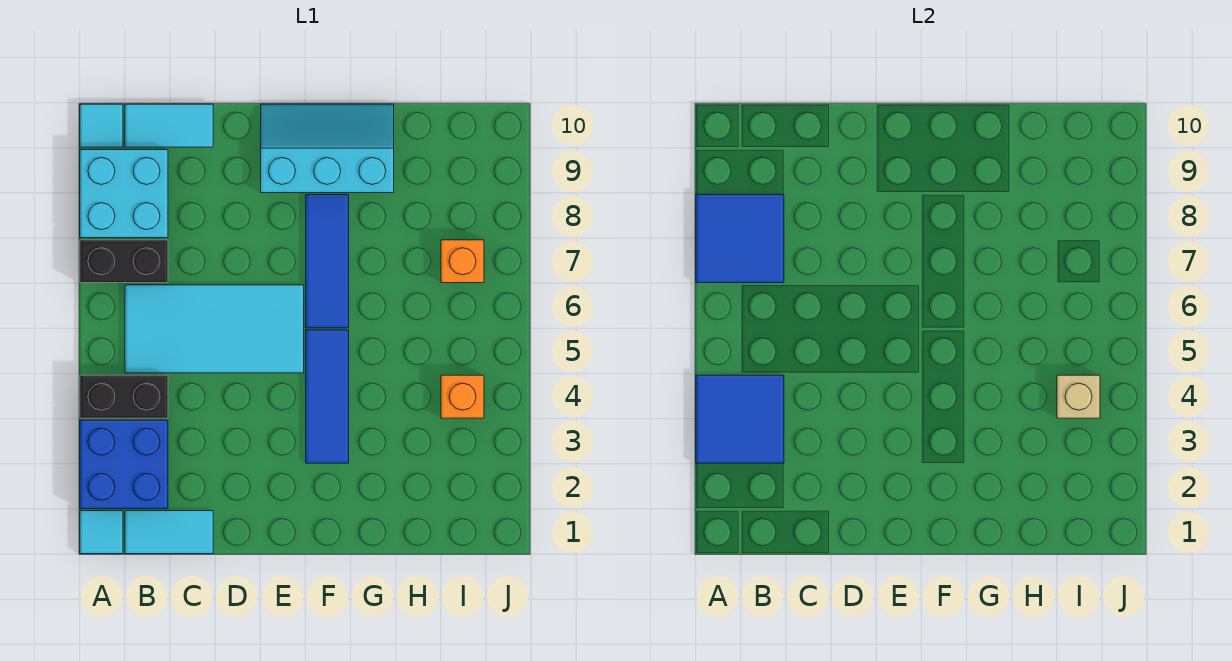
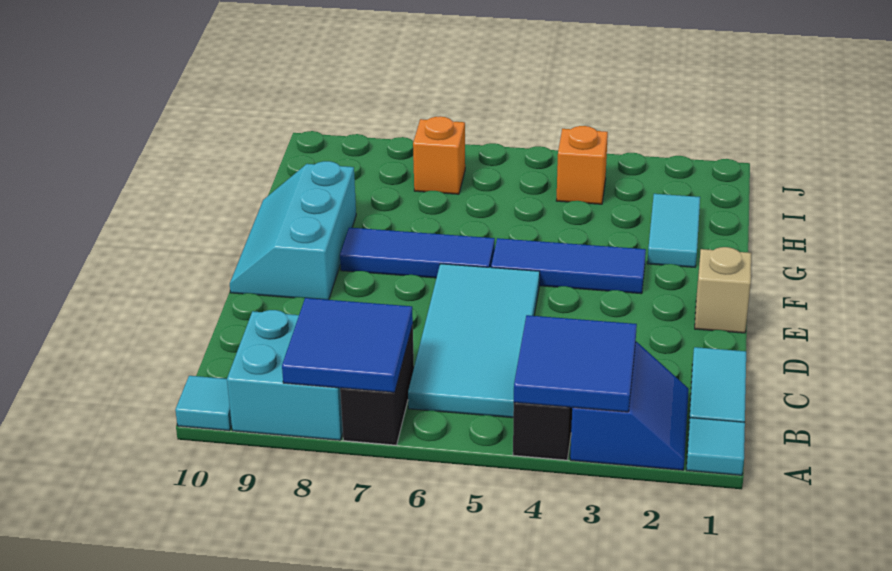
blue brick A2:B3 level 1 -> blue slope A2:B3 level 1 top 3
cyan tile B10:C10 level 1 -> cyan tile G2:H2 level 1
tan brick I4 level 2 -> tan brick E1 level 1

